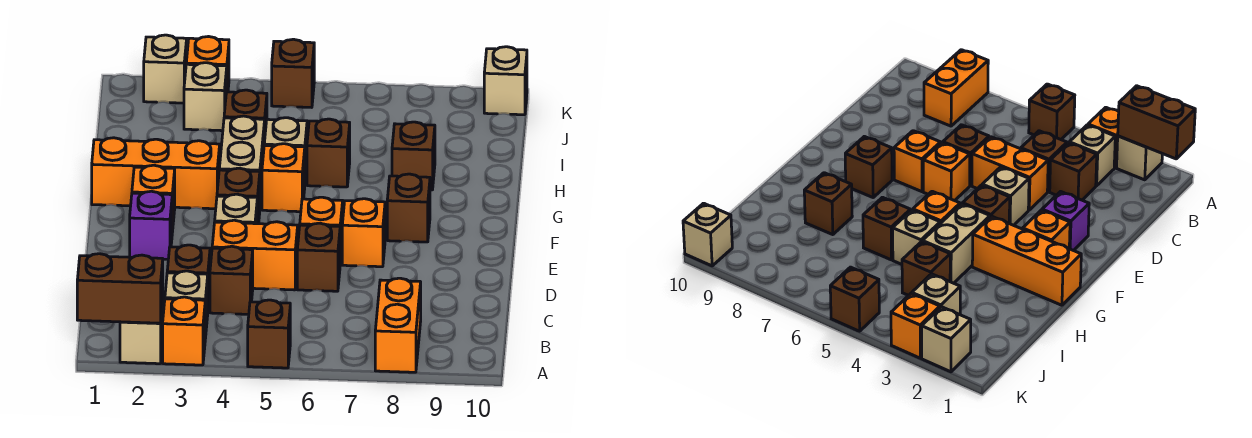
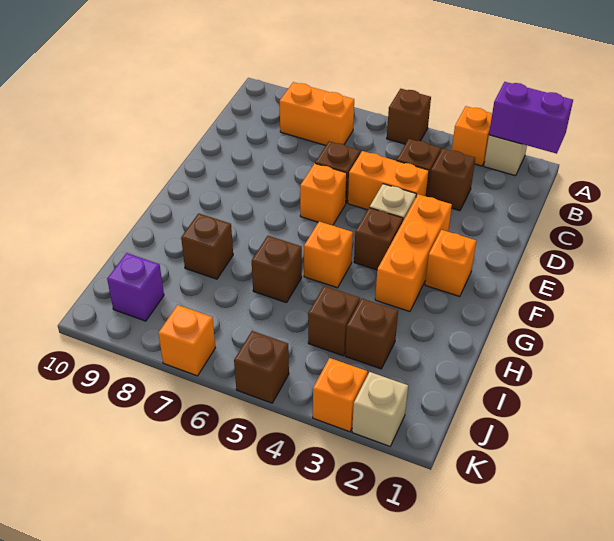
brown brick A1:A2 level 2 -> purple brick A1:A2 level 2
orange brick A8:B8 level 1 -> orange brick B7:B8 level 1
tan brick B3 level 1 -> none
purple brick E2 level 1 -> purple brick J9 level 1
orange brick E7 level 1 -> orange brick K7 level 1
brown brick F8 level 1 -> brown brick I3 level 1
orange brick G1:G3 level 1 -> orange brick E3:G3 level 1
tan brick G4:H4 level 1 -> none
tan brick H5 level 1 -> none
tan brick J3 level 1 -> none
tan brick K10 level 1 -> none

